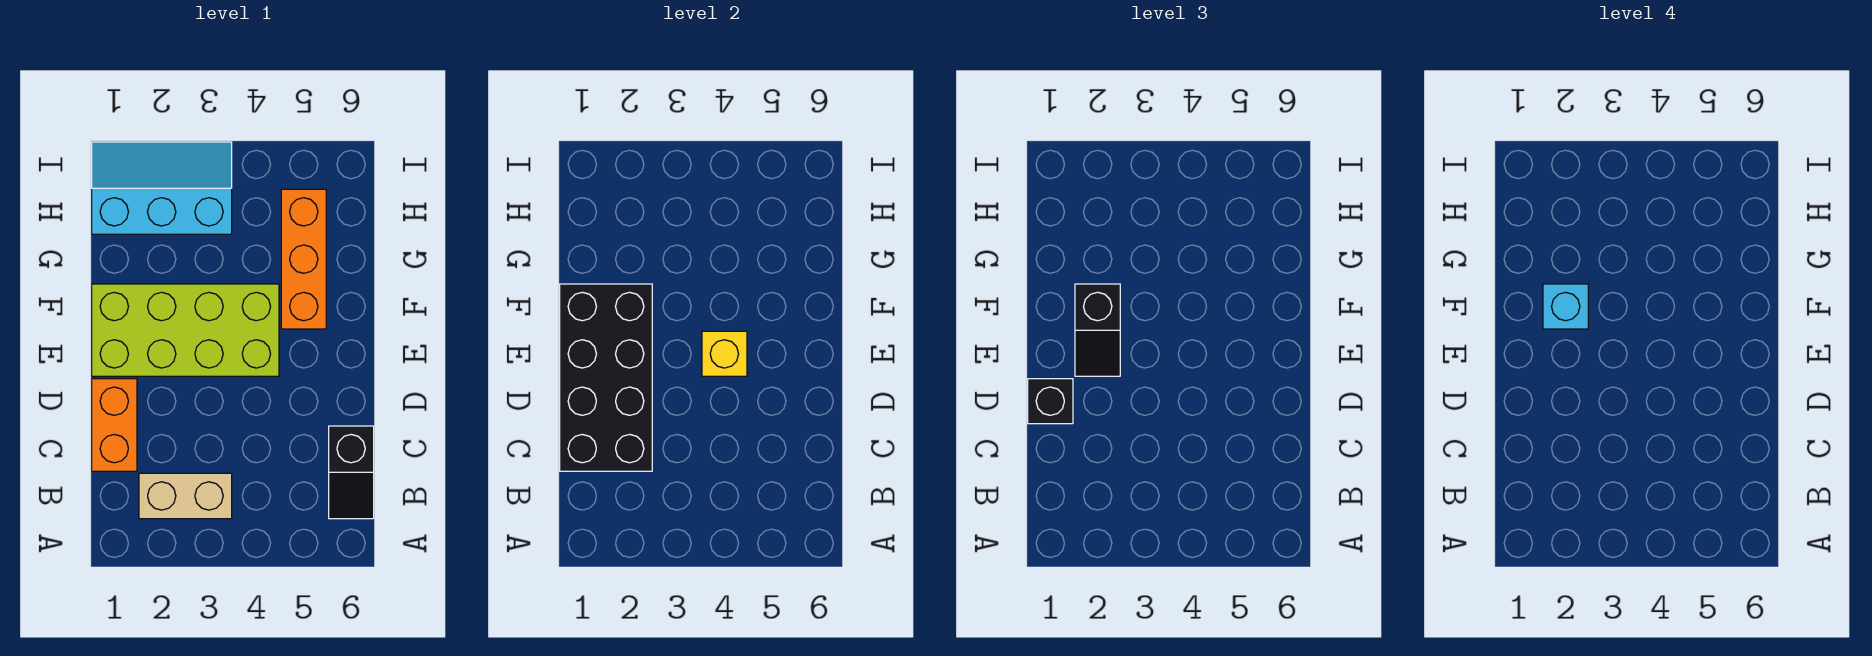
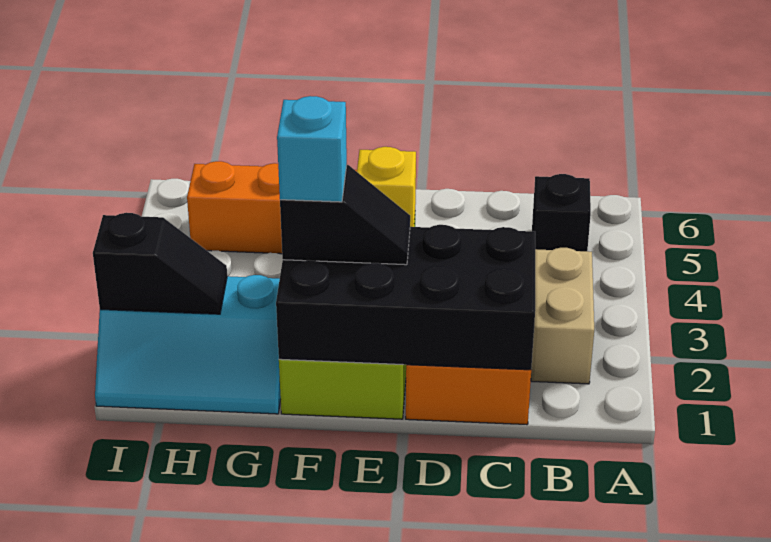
black slope B6:C6 level 1 top C -> black slope H2:I2 level 2 top I
black brick D1 level 3 -> black brick B5 level 1
cyan slope H1:I3 level 1 top H -> cyan slope G1:I2 level 1 top 2

